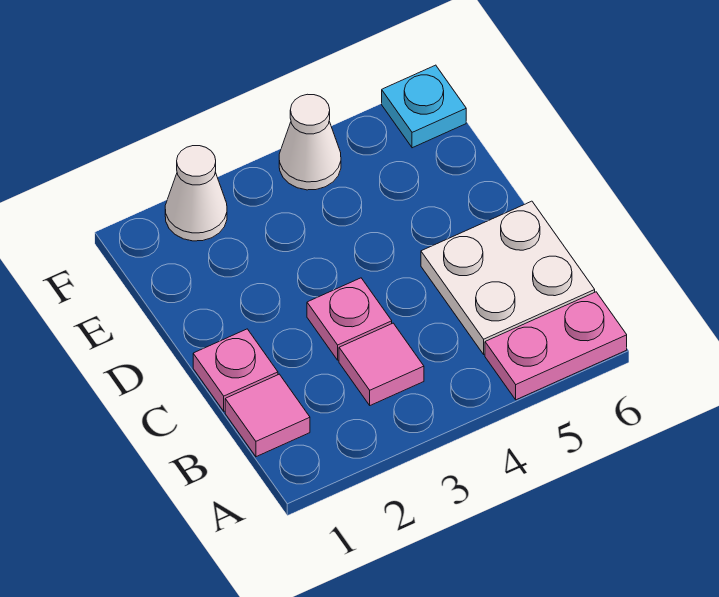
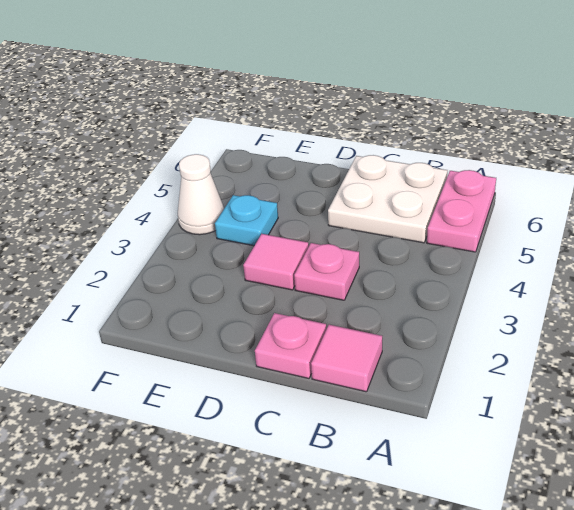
pink tile B3 level 1 -> pink tile D3 level 1
white cone F2 level 1 -> none
cyan plate F6 level 1 -> cyan plate E4 level 1

